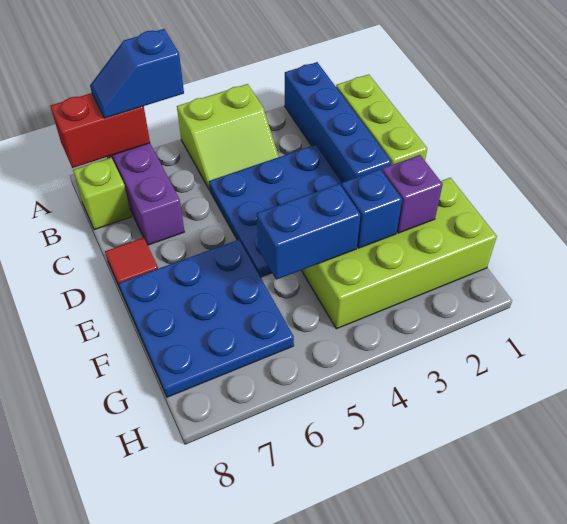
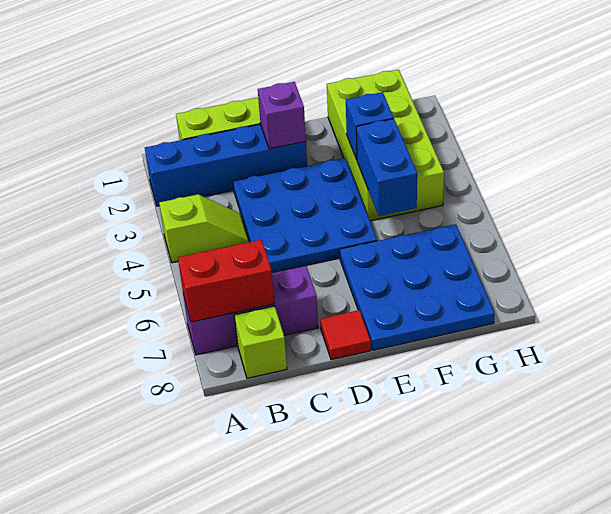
lime slope A4:B5 level 1 top A -> lime slope A4:B4 level 1 top A
blue slope A6:A7 level 3 top 6 -> none
red brick A7:A8 level 2 -> red brick A7:B7 level 2
purple brick F2 level 2 -> purple brick D2 level 2

